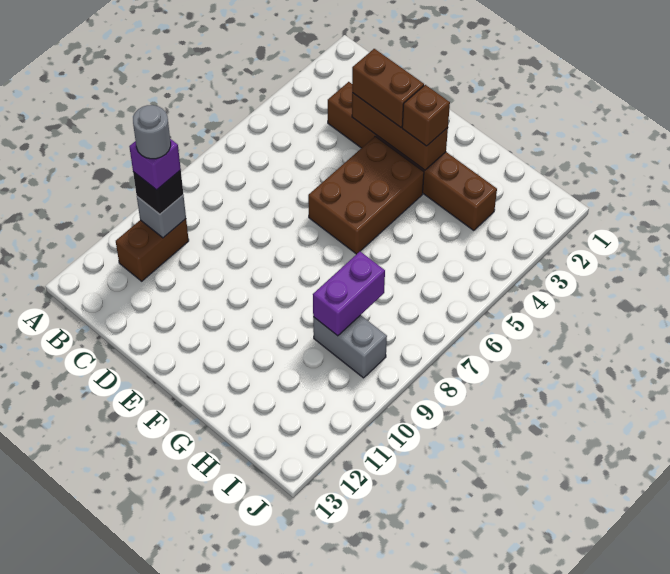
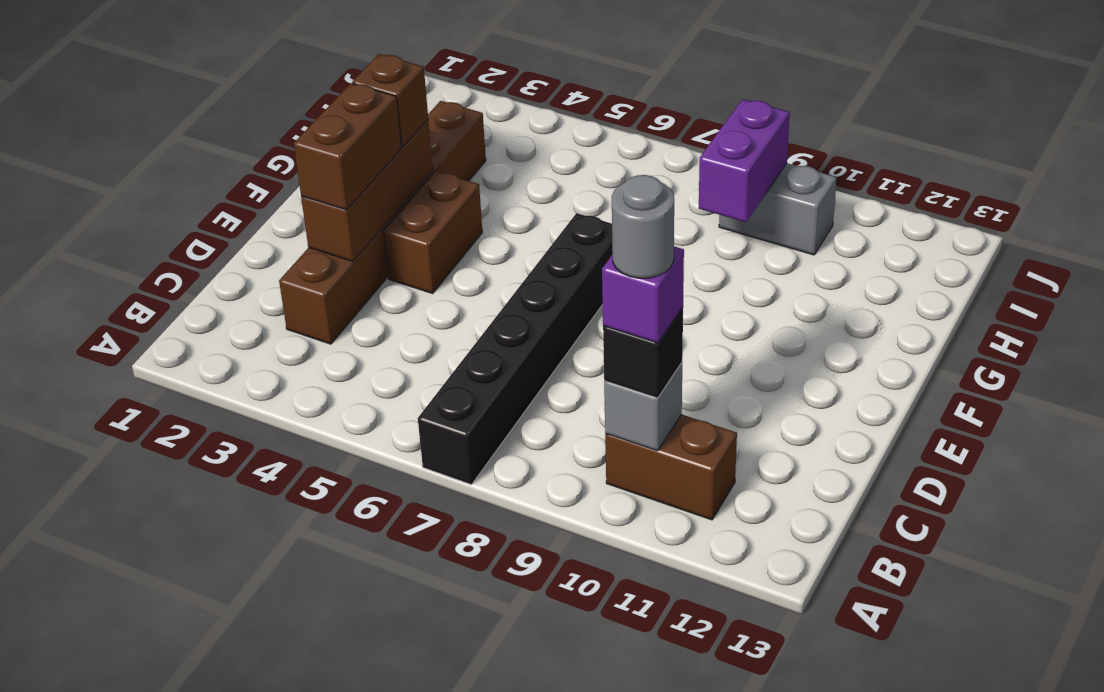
none -> black brick A7:F7 level 1
brown brick E4:F6 level 1 -> brown brick E4:F4 level 1
purple brick H8:H9 level 2 -> purple brick H9:I9 level 2
grey brick H9:I9 level 1 -> grey brick I9:I10 level 1

